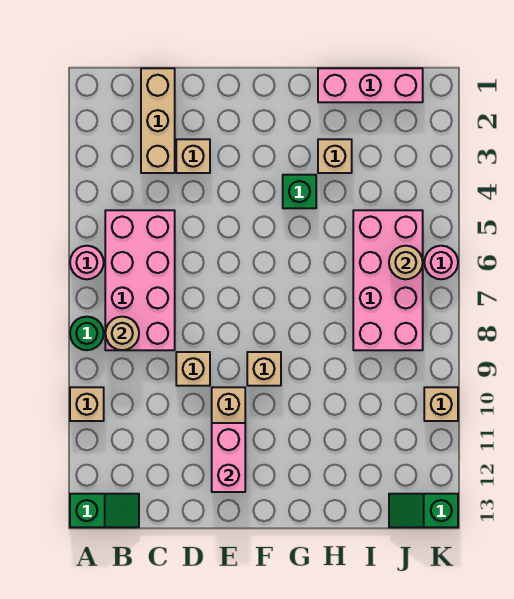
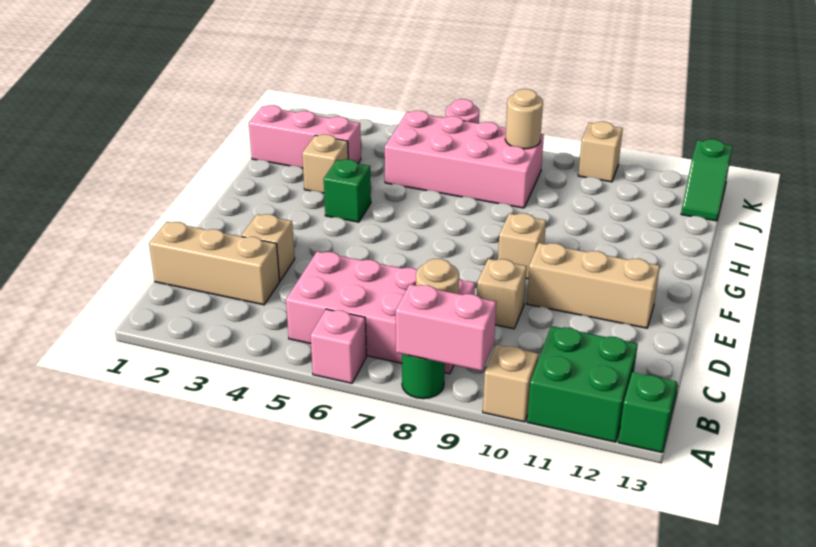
pink round brick A6 level 1 -> pink brick A6 level 1
none -> green brick A11:B12 level 1
pink brick E11:E12 level 2 -> pink brick A8:A9 level 2
pink brick H1:J1 level 1 -> pink brick I1:I3 level 1
tan round brick J6 level 2 -> tan round brick J8 level 2

